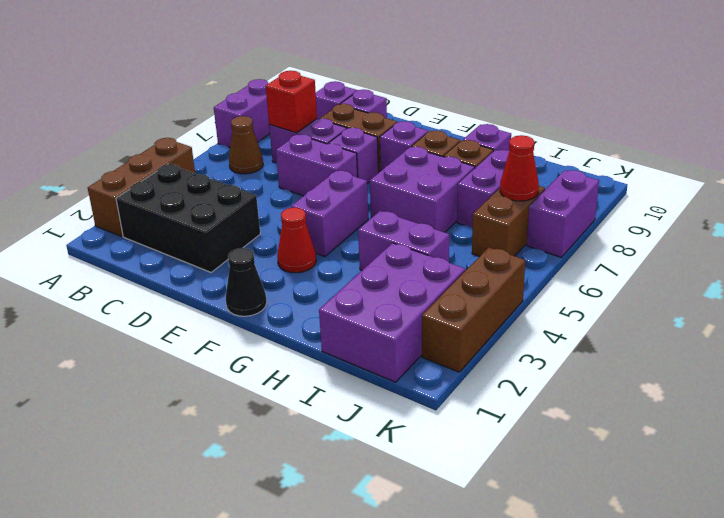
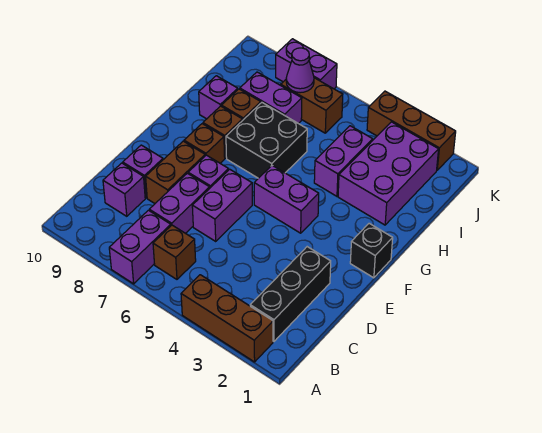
purple brick A7:A8 level 1 -> purple brick A7:B7 level 1
black brick B2:D3 level 1 -> black brick B2:D2 level 1
brown cone B6 level 1 -> brown brick B6 level 1
red brick C7 level 2 -> none
black cone F1 level 1 -> black brick F1 level 1
red cone F3 level 1 -> none
purple brick F8 level 1 -> brown brick F8 level 1
purple brick G6:H7 level 1 -> black brick G6:H7 level 1
purple brick I1:J3 level 1 -> purple brick H2:J3 level 1
red cone J7 level 2 -> purple cone J7 level 2

